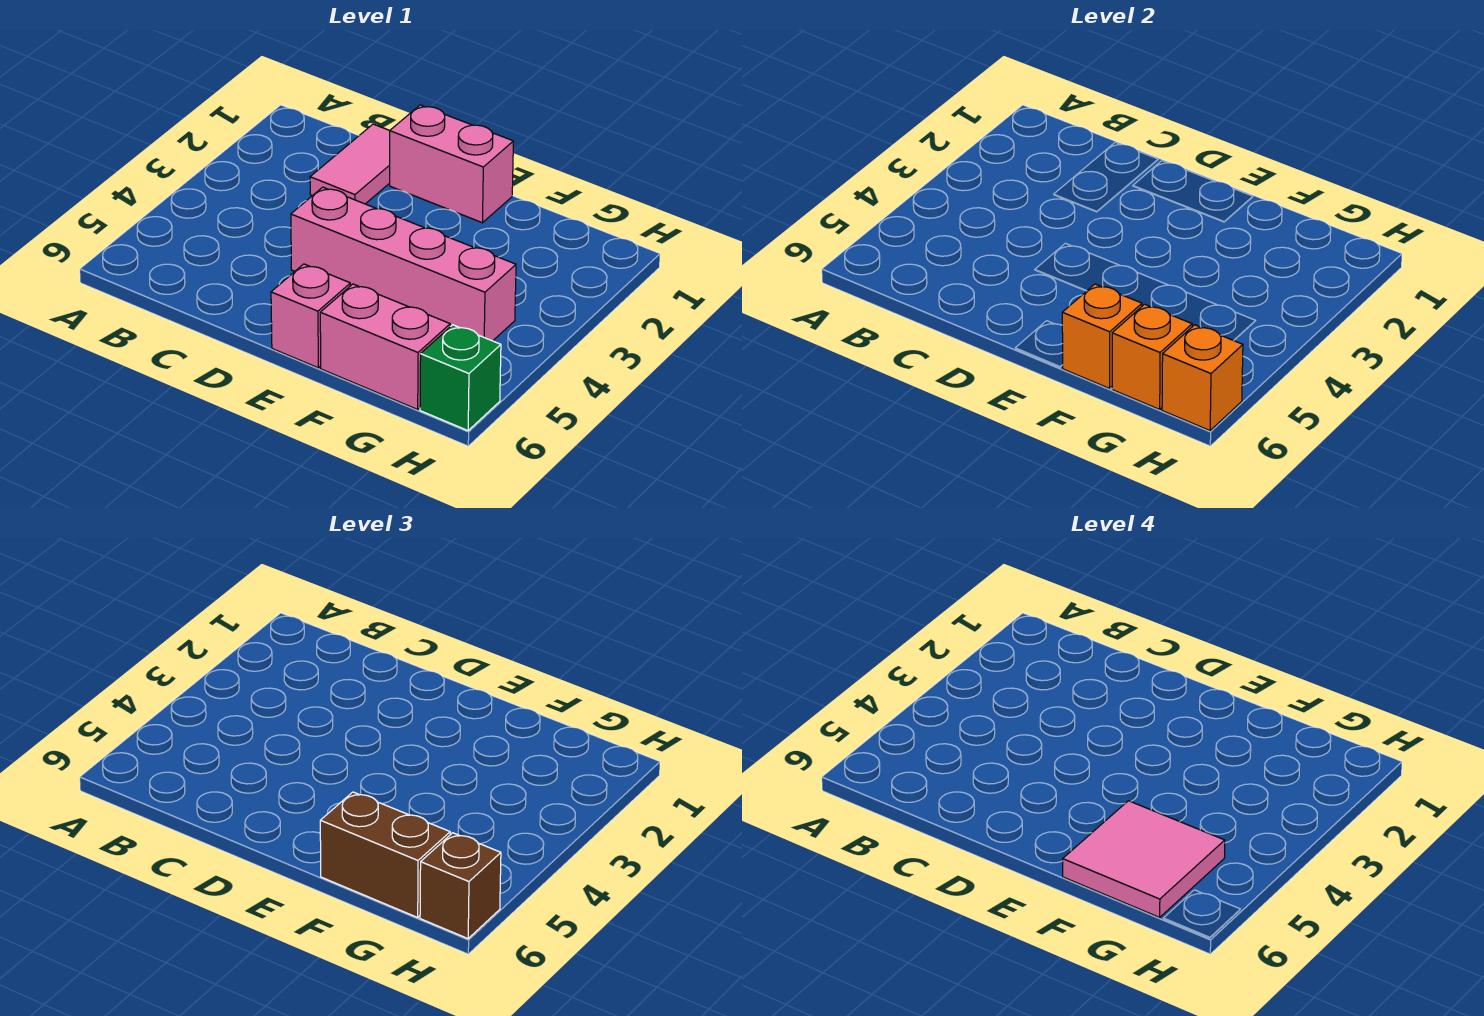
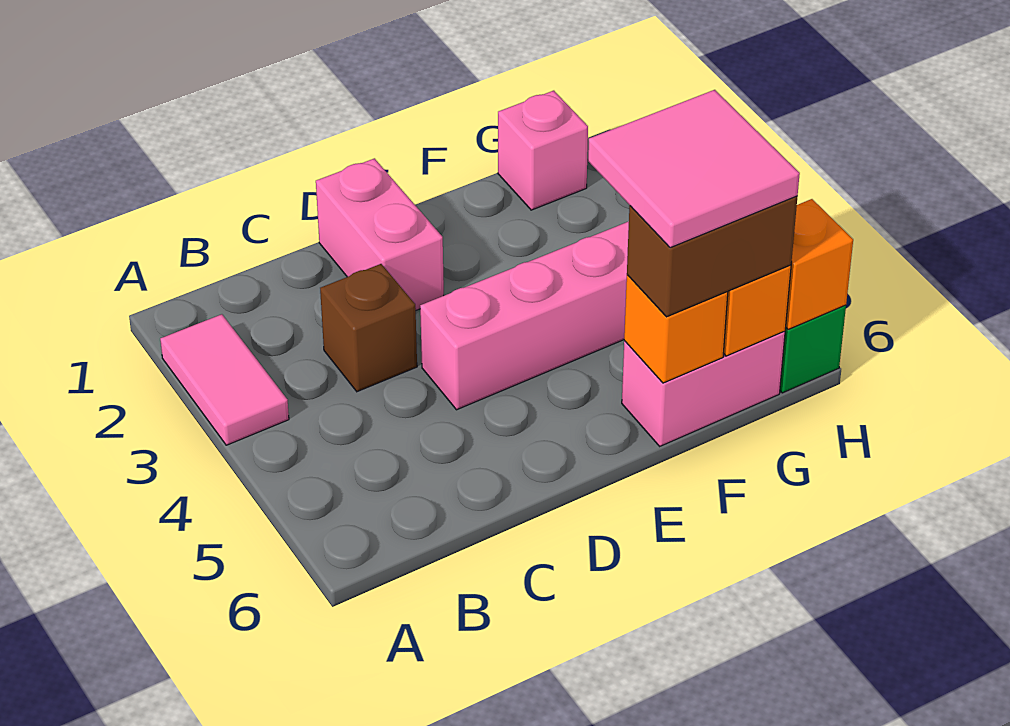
pink tile C1:C2 level 1 -> pink tile A2:A3 level 1
pink brick D1:E1 level 1 -> pink brick D1:D2 level 1
pink brick E6 level 1 -> pink brick G1 level 1
brown brick H6 level 3 -> brown brick C3 level 1

